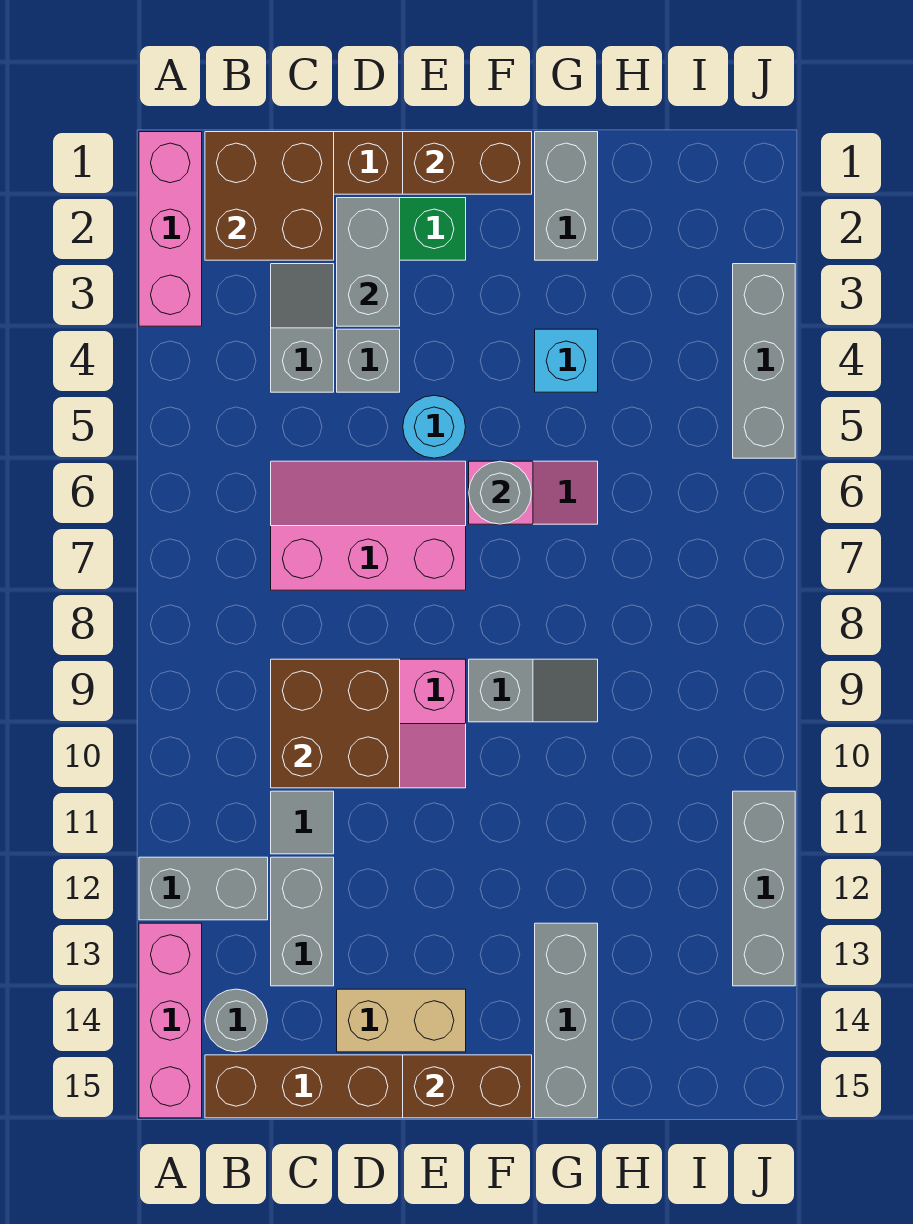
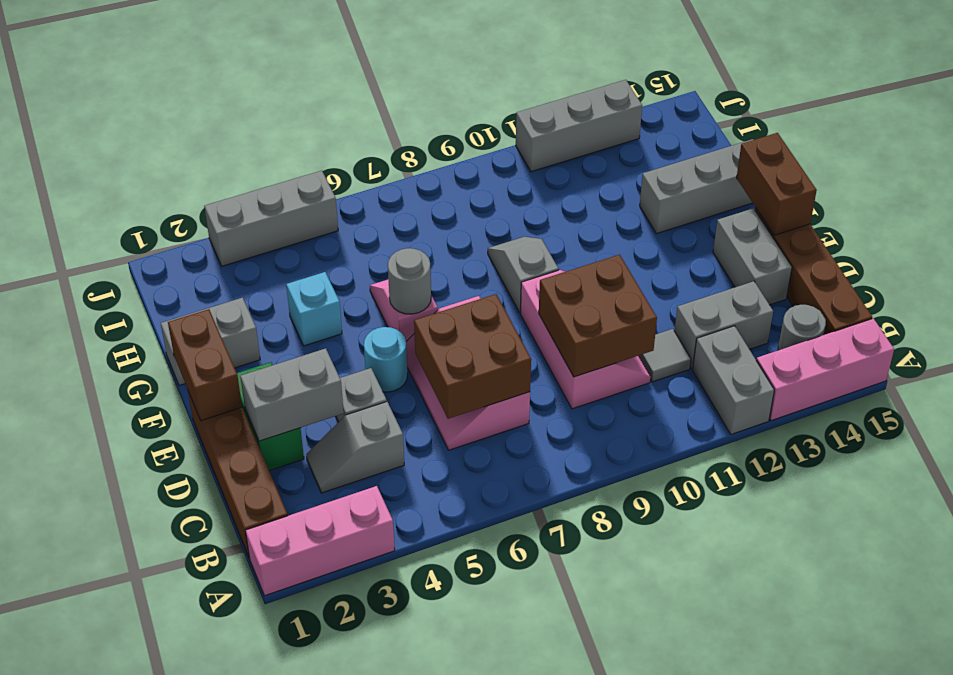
brown brick B1:C2 level 2 -> brown brick C6:D7 level 2
tan brick D14:E14 level 1 -> grey brick D14:E14 level 1

